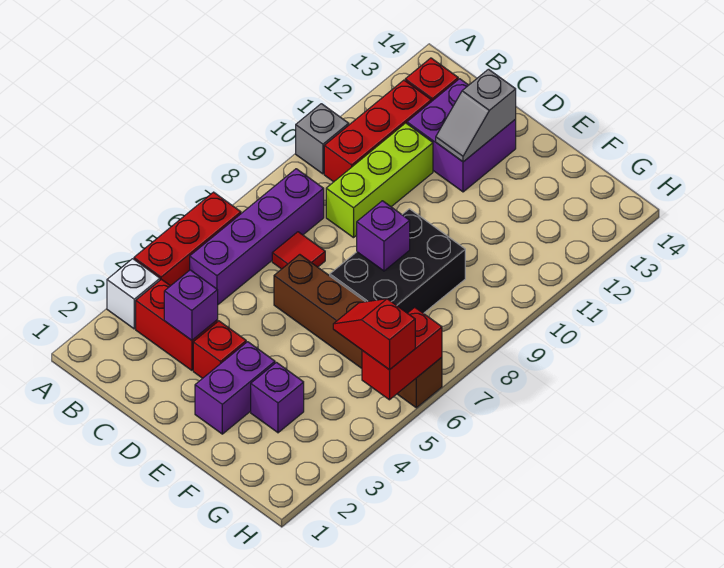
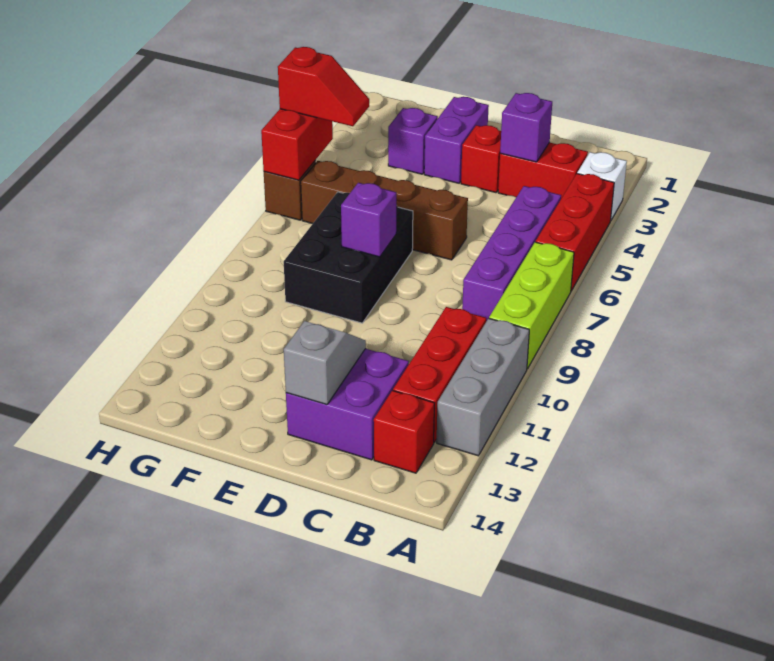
grey brick A10 level 1 -> grey brick A10:A12 level 1
red tile C7 level 1 -> none
lime brick C9:C11 level 1 -> lime brick A7:A9 level 1

